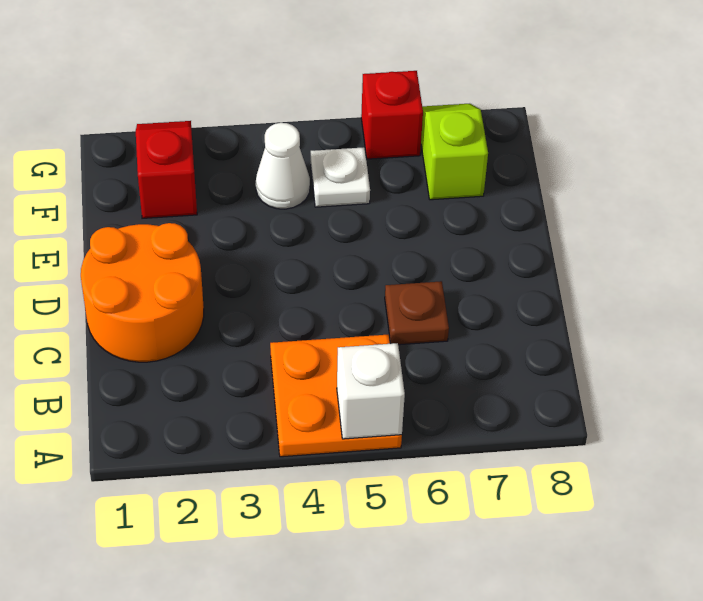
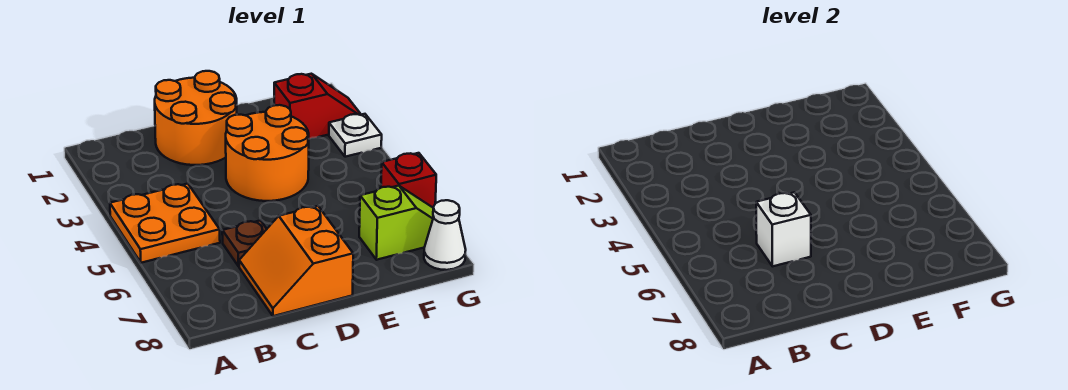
white brick A5 level 2 -> white brick C6 level 2
none -> orange slope C7:D8 level 1 top D
none -> orange round brick D3:E4 level 1
white cone F4 level 1 -> white cone G8 level 1
white plate F5 level 1 -> white plate G3 level 1

